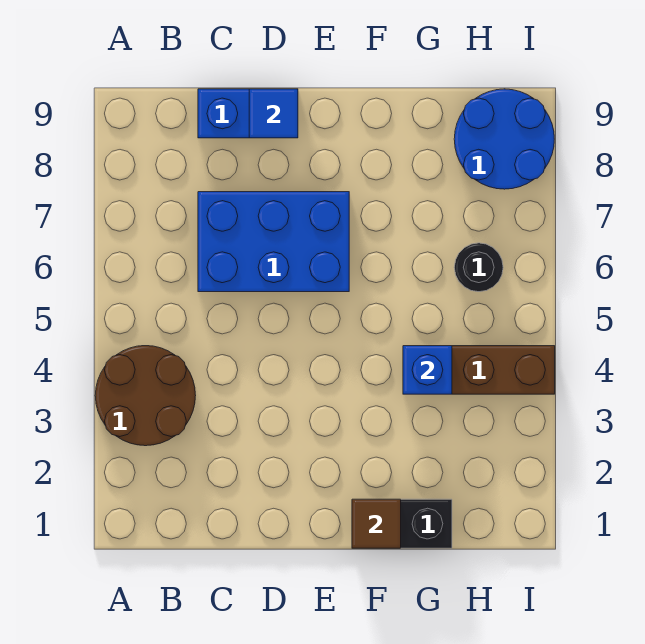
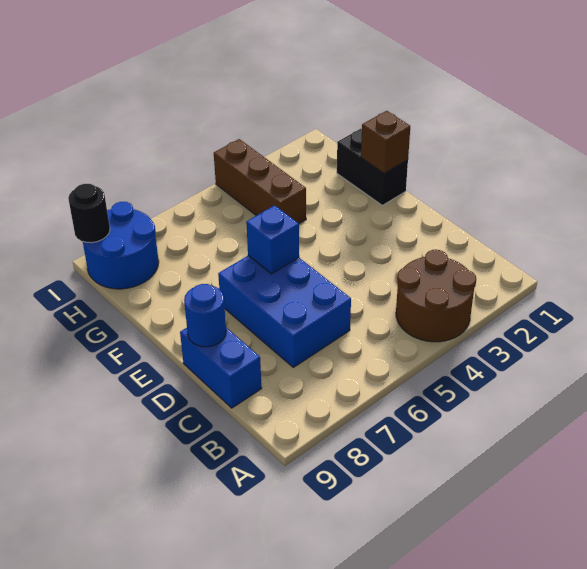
blue tile D9 level 2 -> blue round brick D9 level 2
brown tile F1 level 2 -> brown brick F1 level 2
blue brick G4 level 2 -> blue brick E6 level 2
black round brick H6 level 1 -> black round brick I9 level 2

